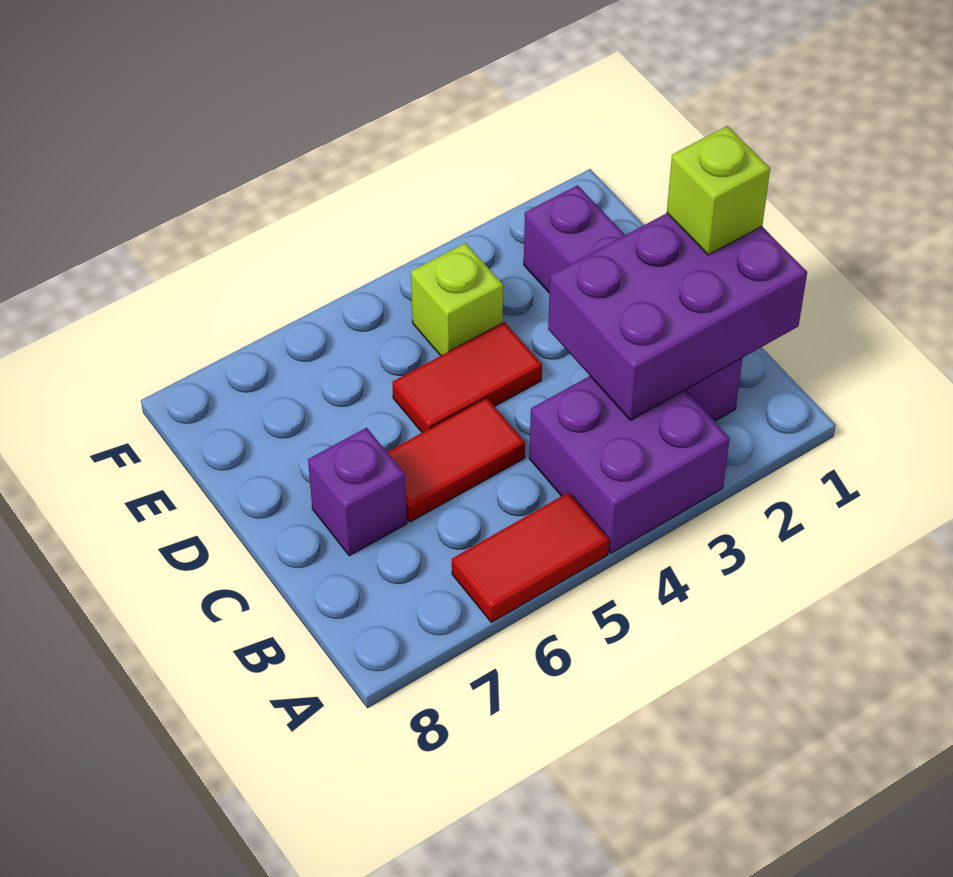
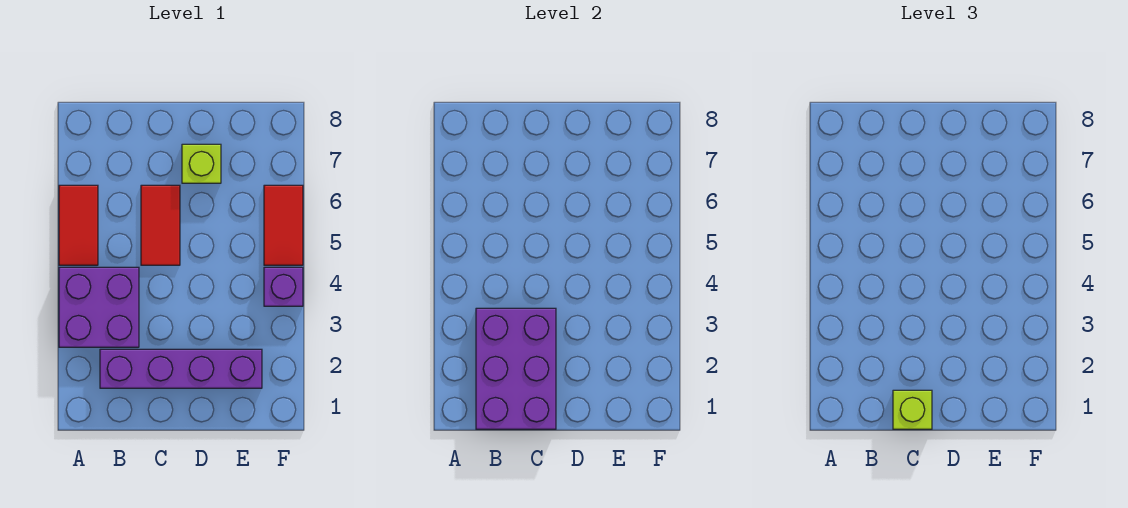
purple brick C7 level 1 -> purple brick F4 level 1
red tile D4:D5 level 1 -> red tile F5:F6 level 1
lime brick E4 level 1 -> lime brick D7 level 1

